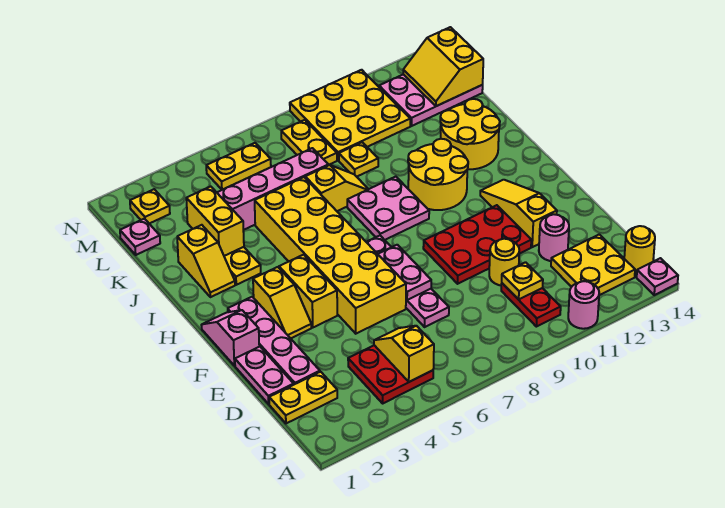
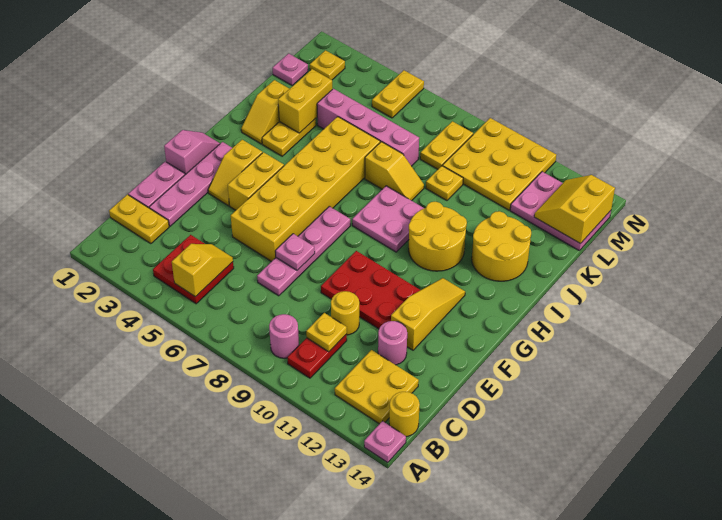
pink round brick A11 level 1 -> pink round brick B9 level 1
pink plate E7:F7 level 2 -> pink plate E7 level 2
yellow plate M5:M6 level 1 -> yellow plate M5:N5 level 1

